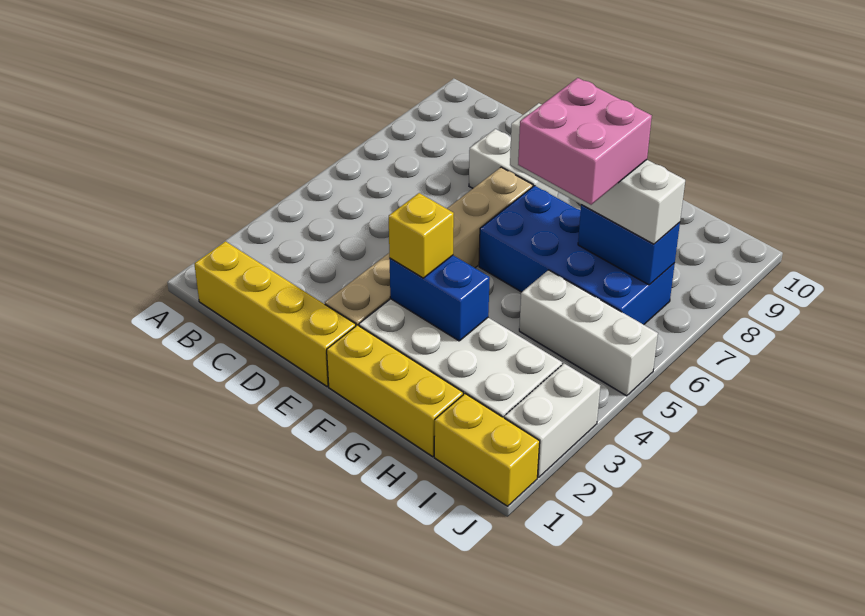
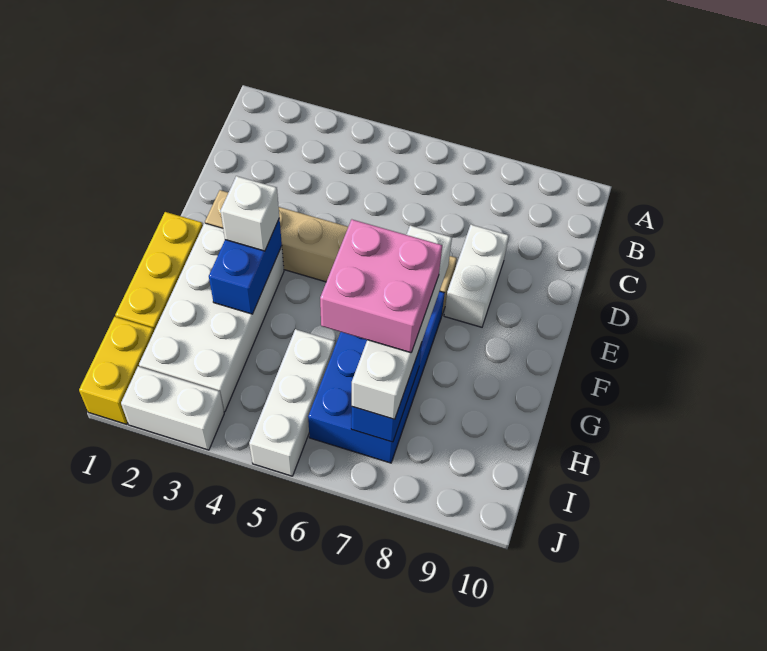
yellow brick B1:E1 level 1 -> none
yellow brick F3 level 3 -> white brick F3 level 3

